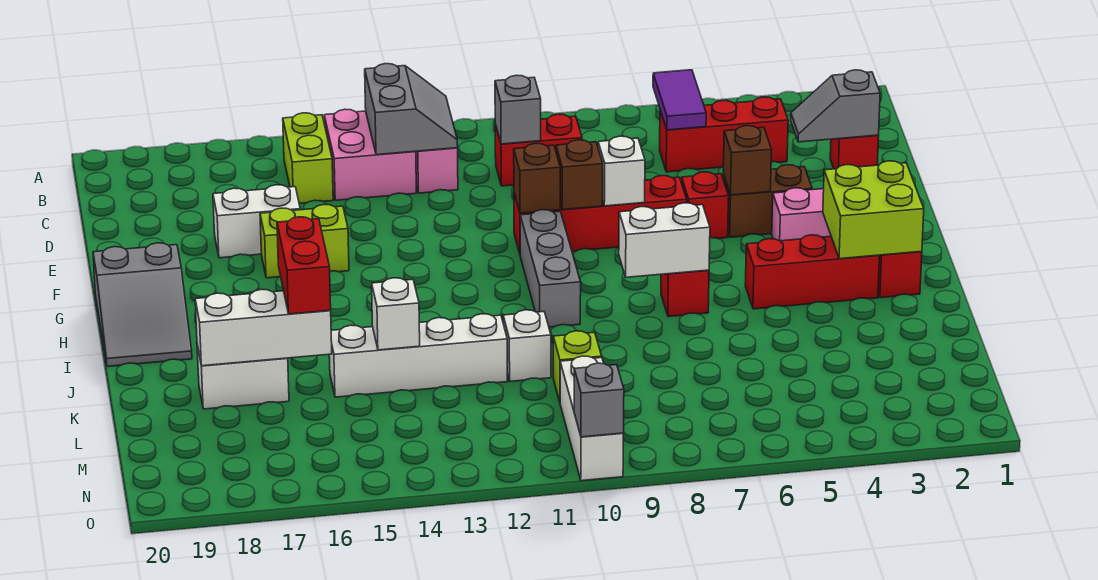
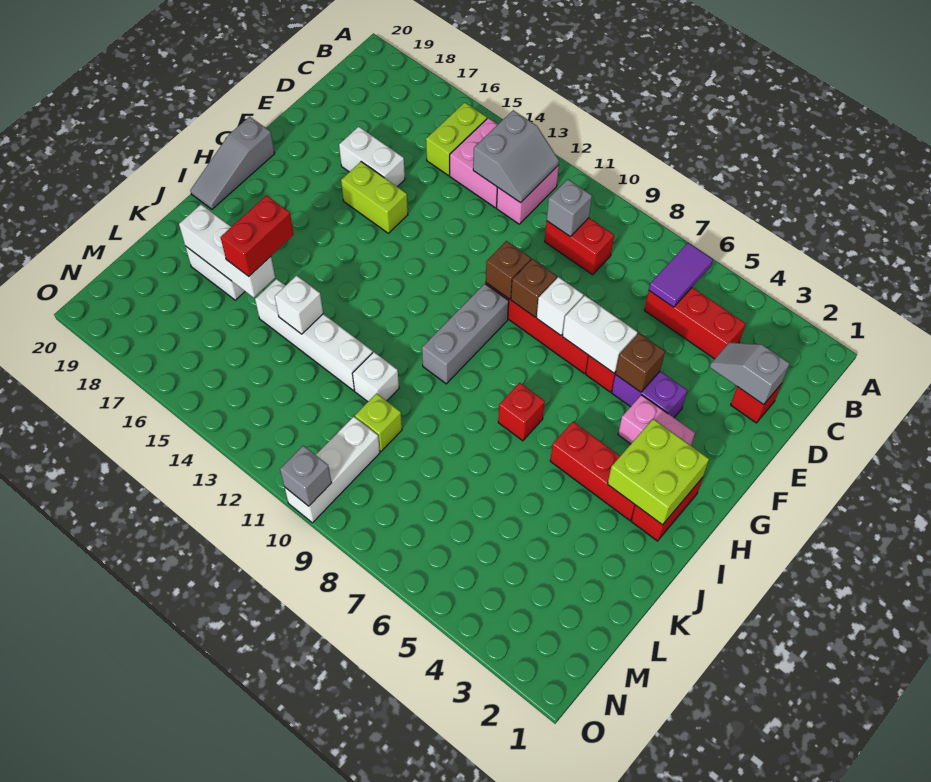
brown brick F4:F5 level 1 -> purple brick F4:F5 level 1
grey slope G19:I20 level 1 top G -> grey slope G20:I20 level 1 top G
white brick I7:I8 level 2 -> white brick F6:F7 level 2

